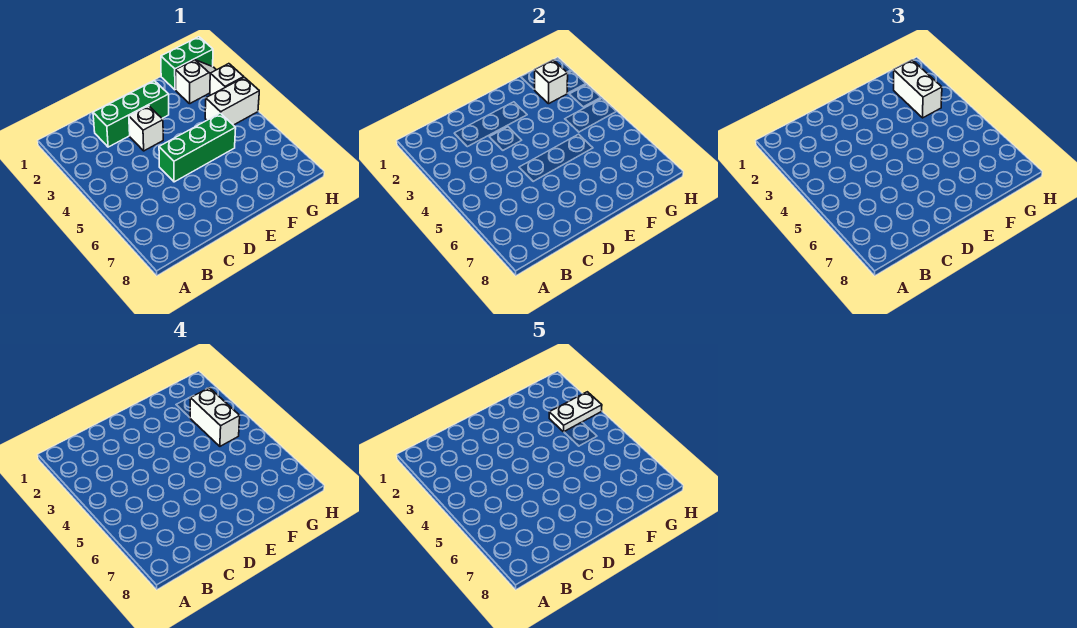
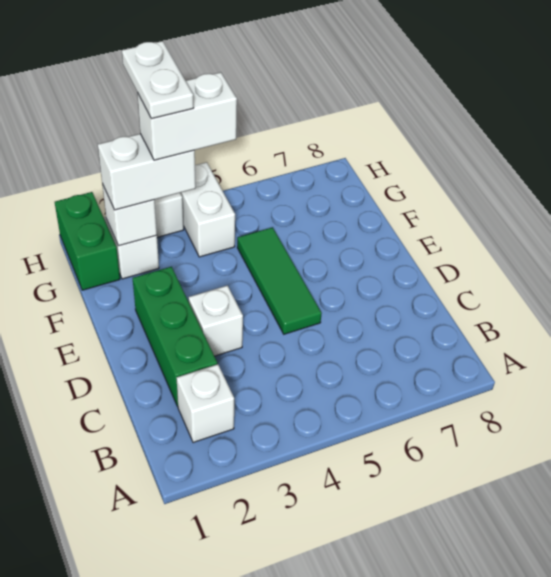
none -> white brick B2 level 1
green brick D5:F5 level 1 -> green tile D5:F5 level 1

